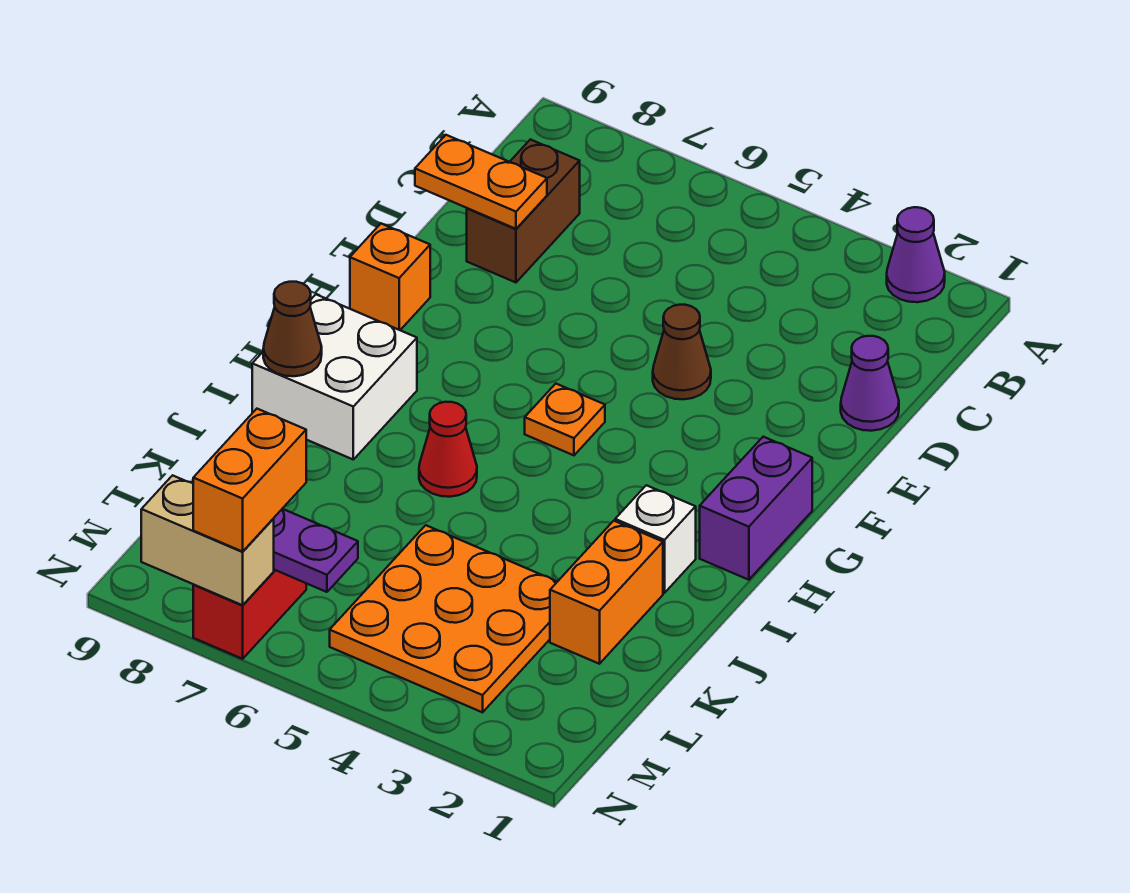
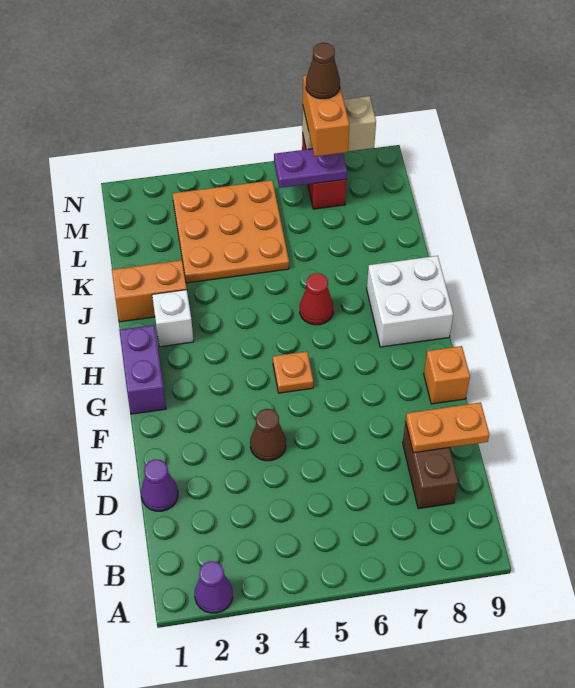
brown cone I9 level 2 -> brown cone N7 level 4
orange brick J2:K2 level 1 -> orange brick J1:J2 level 1

